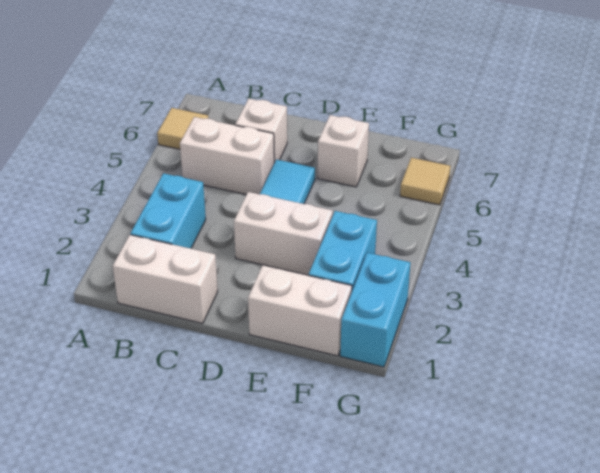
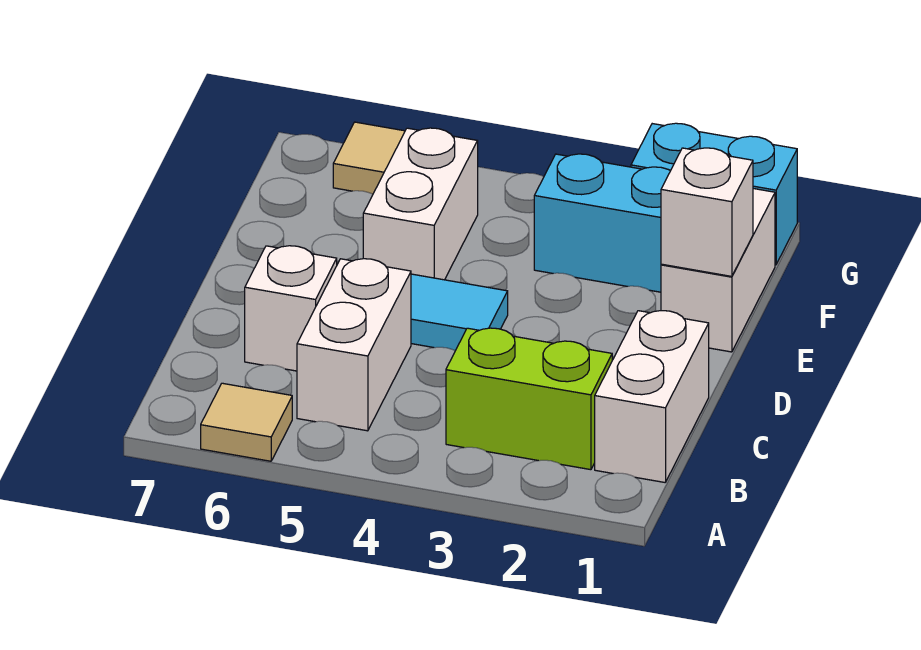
cyan brick B2:B3 level 1 -> lime brick B2:B3 level 1
white brick D3:E3 level 1 -> white brick E5:F5 level 1
white brick E6 level 1 -> white brick E1 level 2

